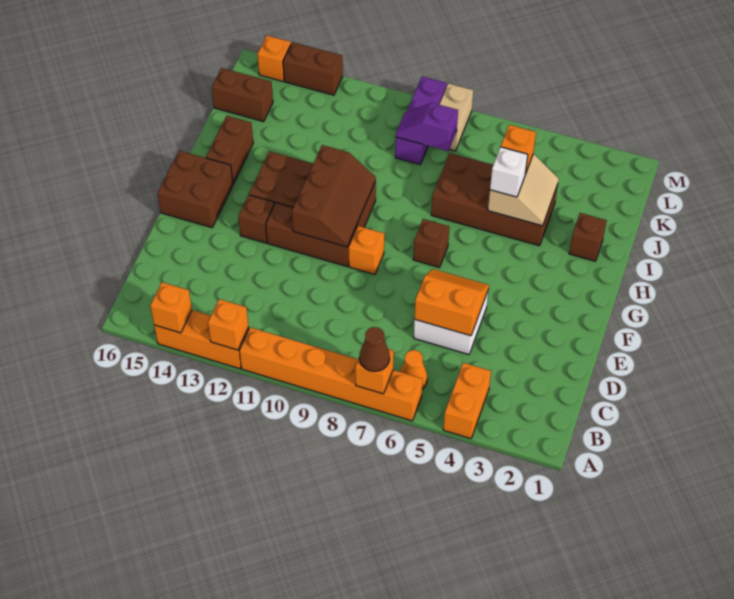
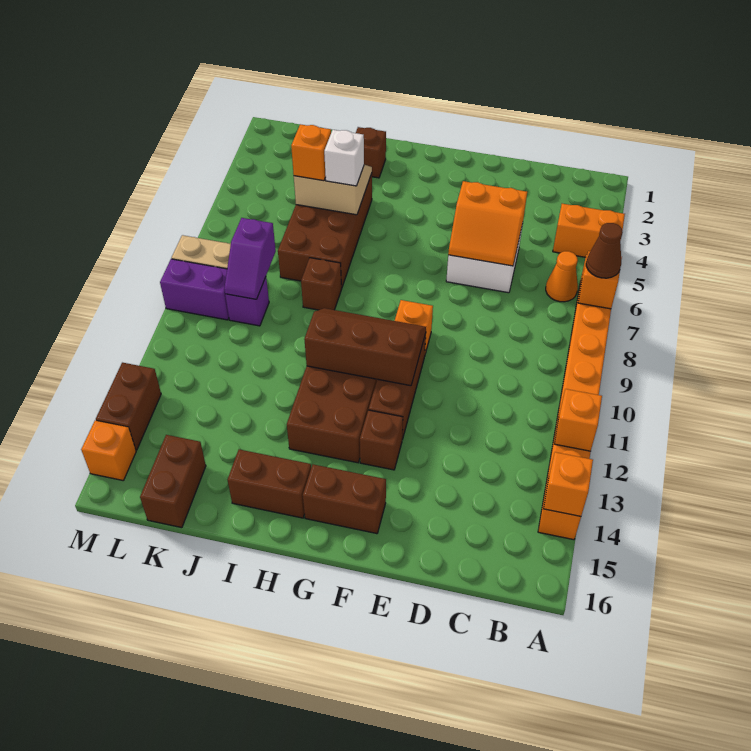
orange slope D5:E6 level 2 top D -> orange slope D5:E6 level 2 top 5
brown brick F15:G16 level 1 -> brown brick F15:G15 level 1
brown brick G7 level 1 -> brown brick I8 level 1

